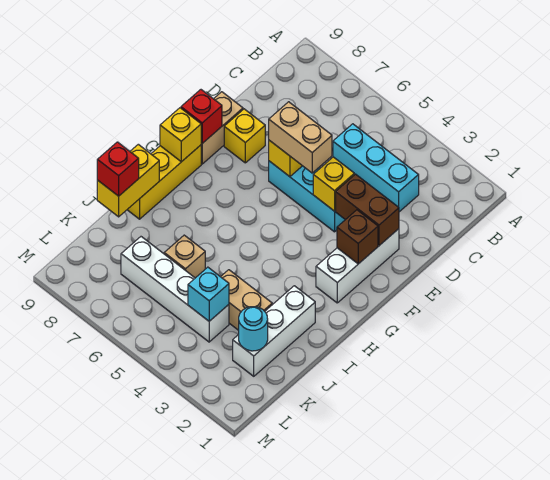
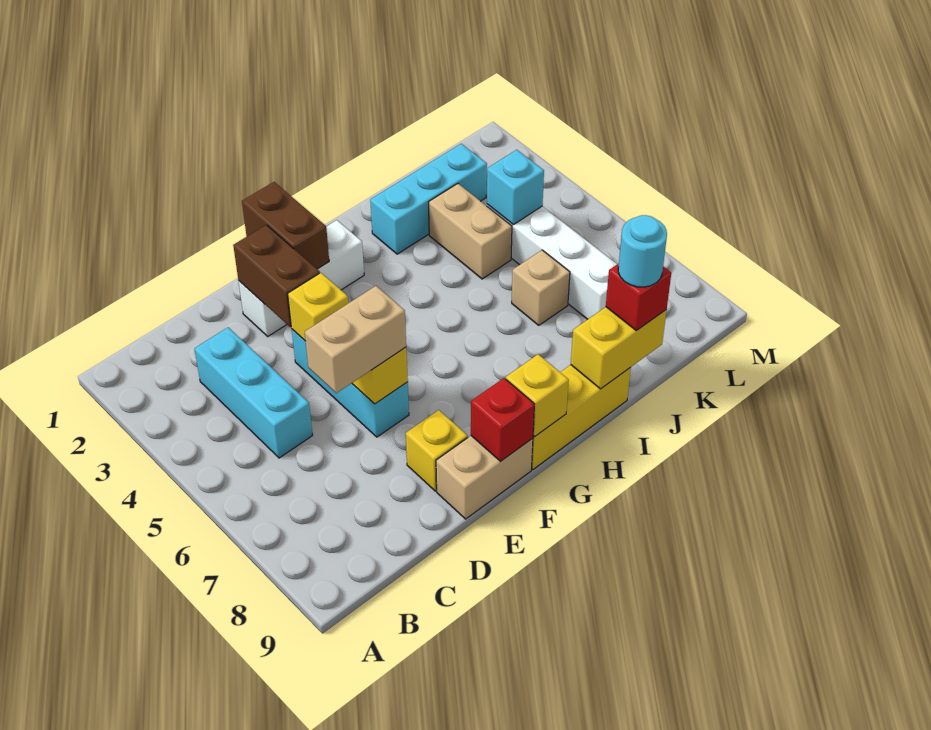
tan brick E5:E6 level 3 -> tan brick D6:E6 level 3
brown brick F2 level 2 -> brown brick F1:F2 level 2
white brick I2:K2 level 1 -> cyan brick I2:K2 level 1
cyan round brick K2 level 2 -> cyan round brick J9 level 4

